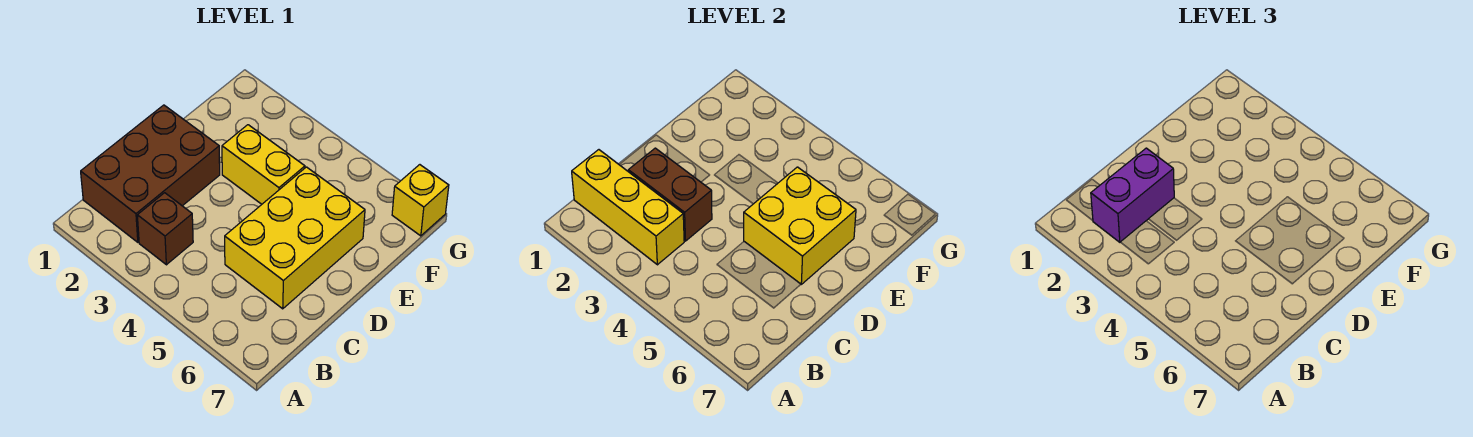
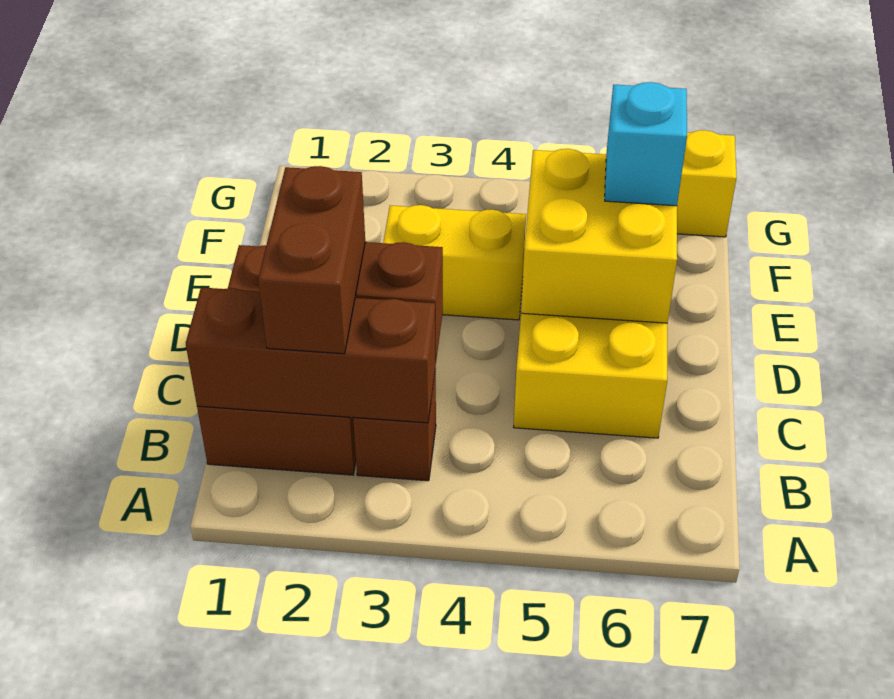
yellow brick B1:B3 level 2 -> brown brick B1:B3 level 2
purple brick B2:C2 level 3 -> brown brick B2:C2 level 3
none -> cyan brick E6 level 3

